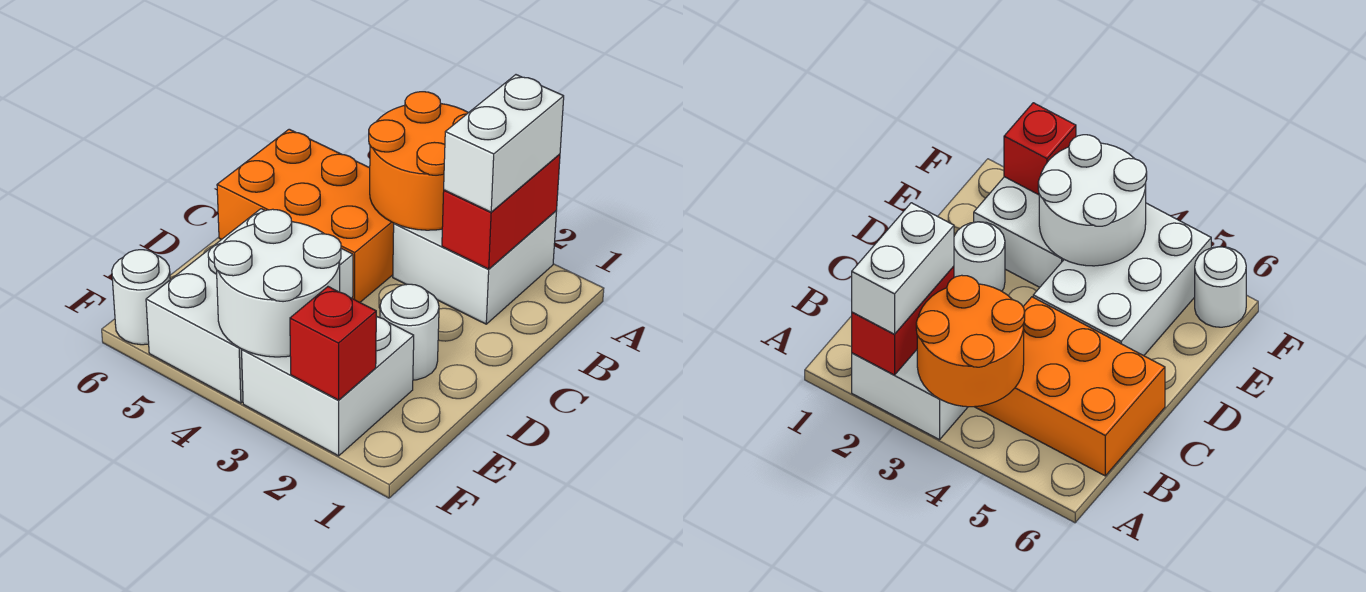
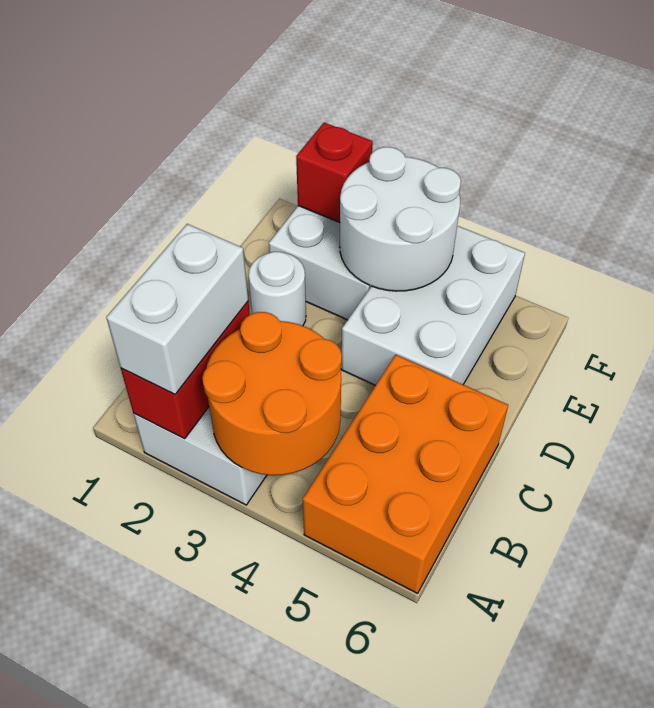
orange brick B4:C6 level 1 -> orange brick A5:C6 level 1
white round brick F6 level 1 -> none

